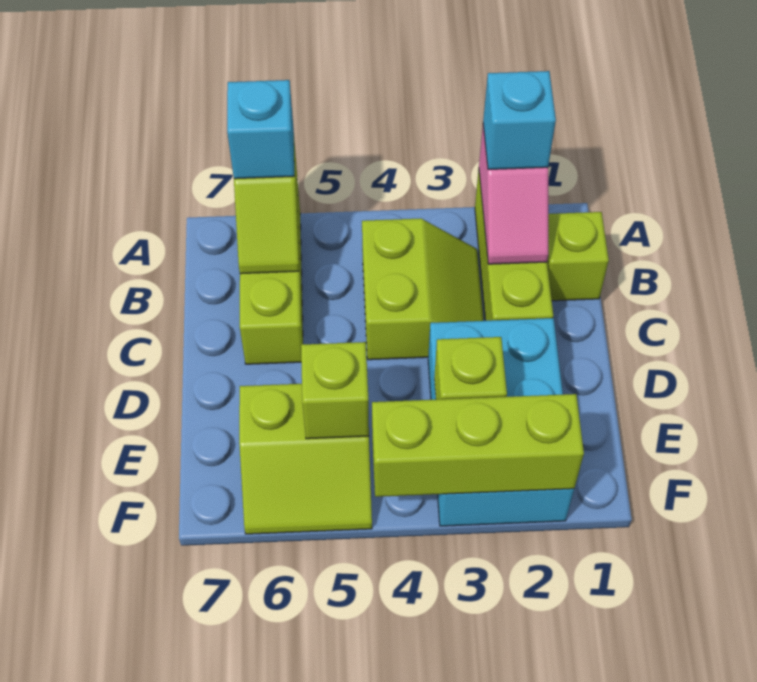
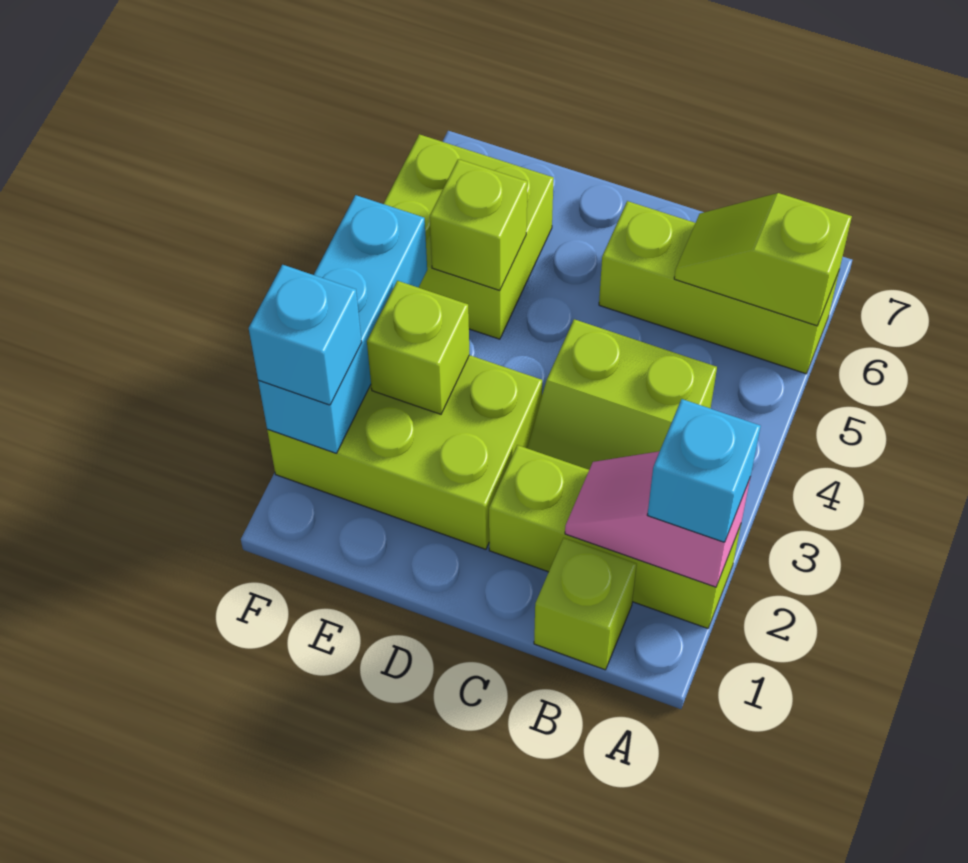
cyan brick A6 level 3 -> cyan brick F2 level 3
cyan brick D2:F3 level 1 -> lime brick D2:F3 level 1
lime slope E5:F6 level 1 top E -> lime brick E5:F6 level 1
lime brick F2:F4 level 2 -> cyan brick F2:F4 level 2

